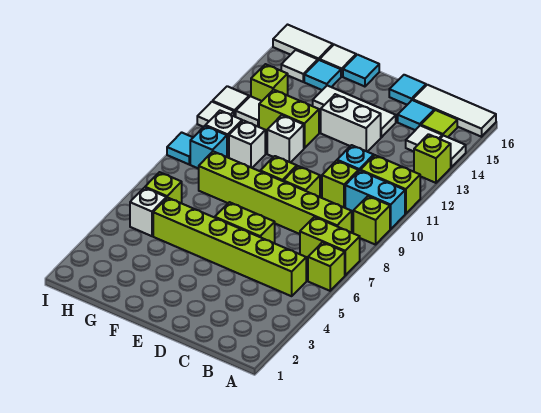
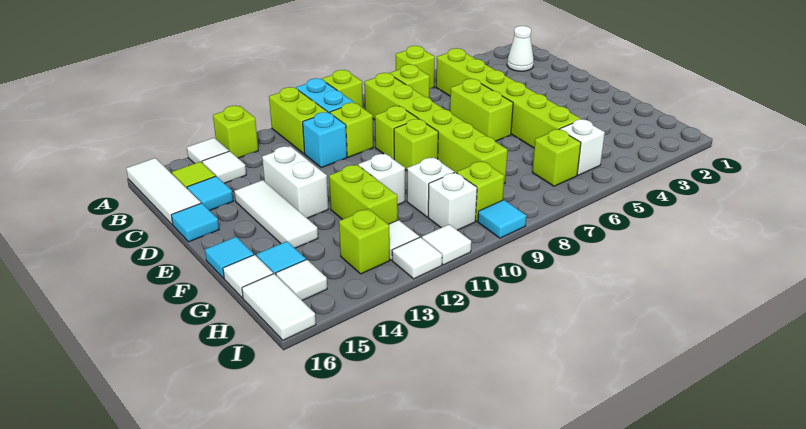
lime brick A7:B7 level 1 -> lime brick B7 level 1
none -> white cone B2 level 1
cyan brick H9 level 1 -> lime brick H9 level 1

